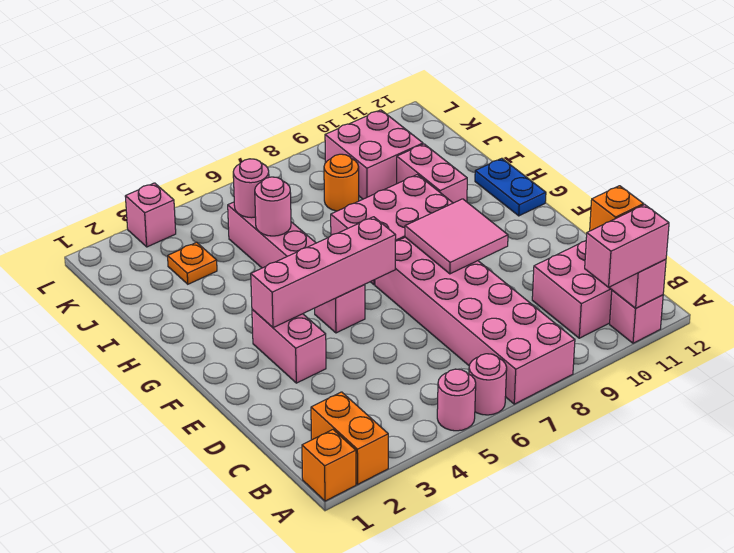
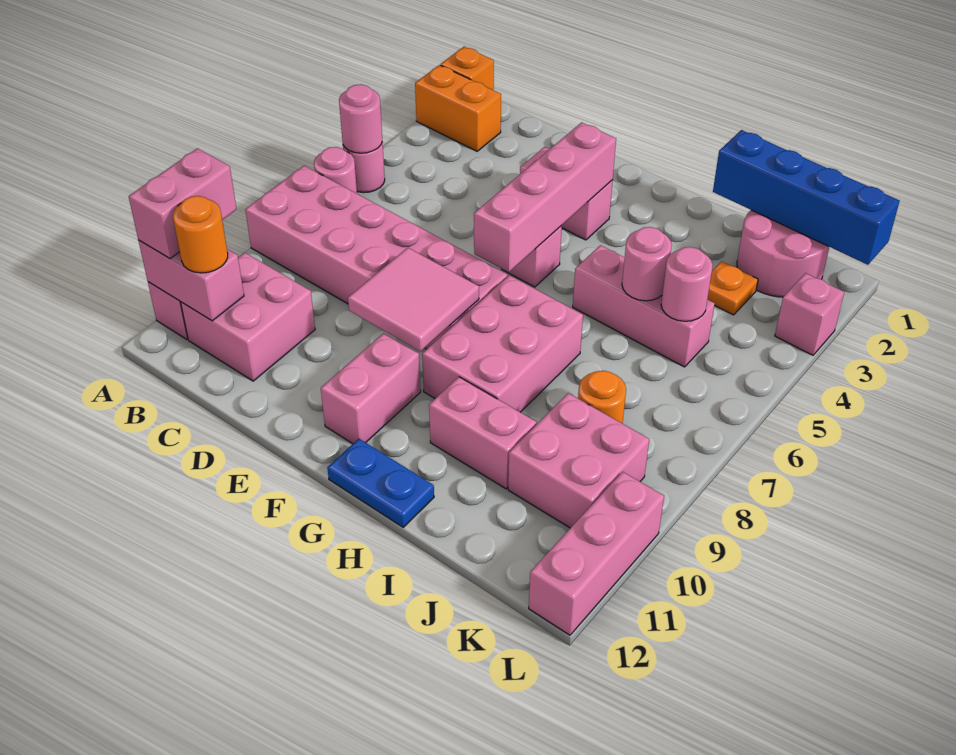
none -> pink round brick A5 level 2
orange brick B11 level 3 -> orange round brick B11 level 3
none -> pink brick F10:F11 level 1
none -> blue brick I1:L1 level 2
none -> pink round brick J1:K2 level 1
none -> pink brick L10:L12 level 1

